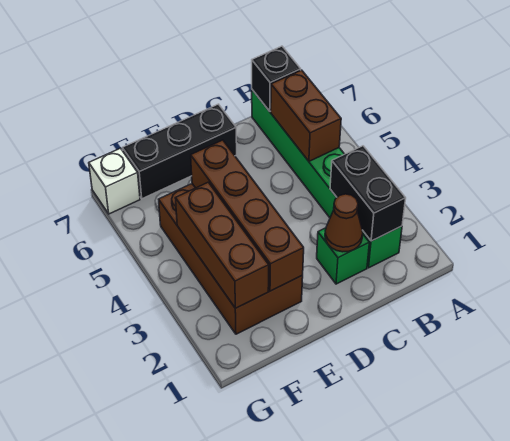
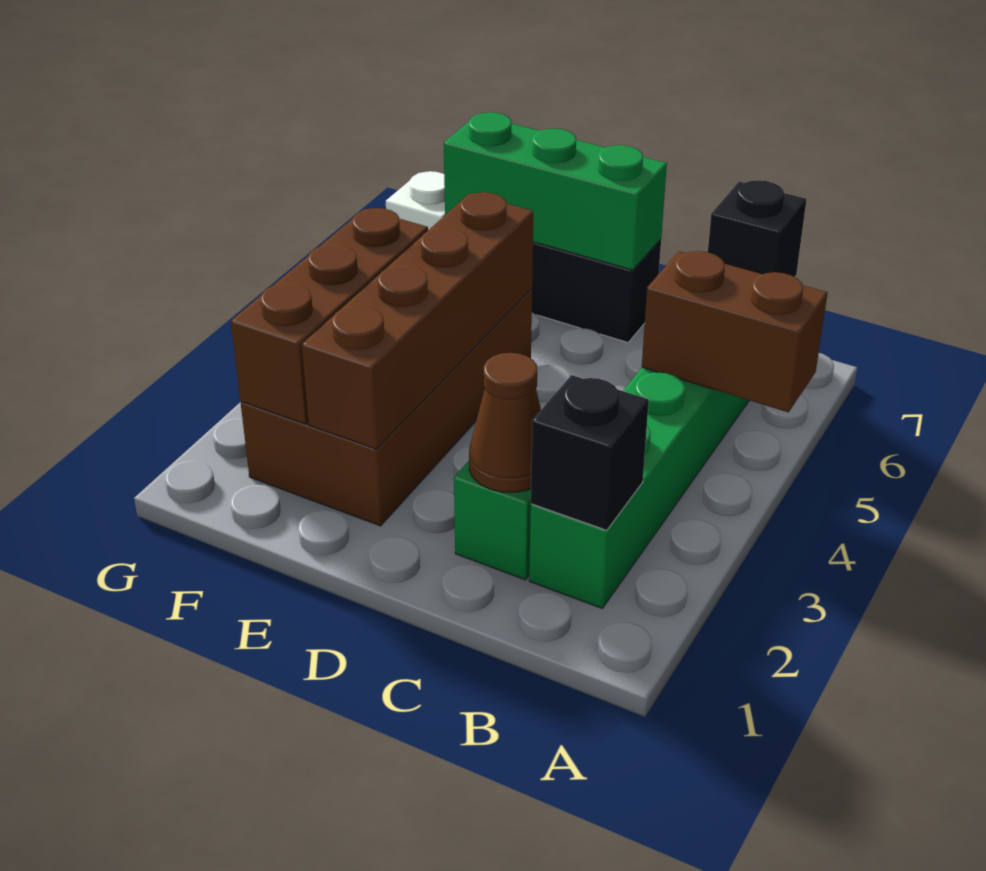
black brick B2:B3 level 2 -> black brick B2 level 2
brown brick B5:B6 level 2 -> brown brick A5:B5 level 2
none -> green brick D7:F7 level 2

